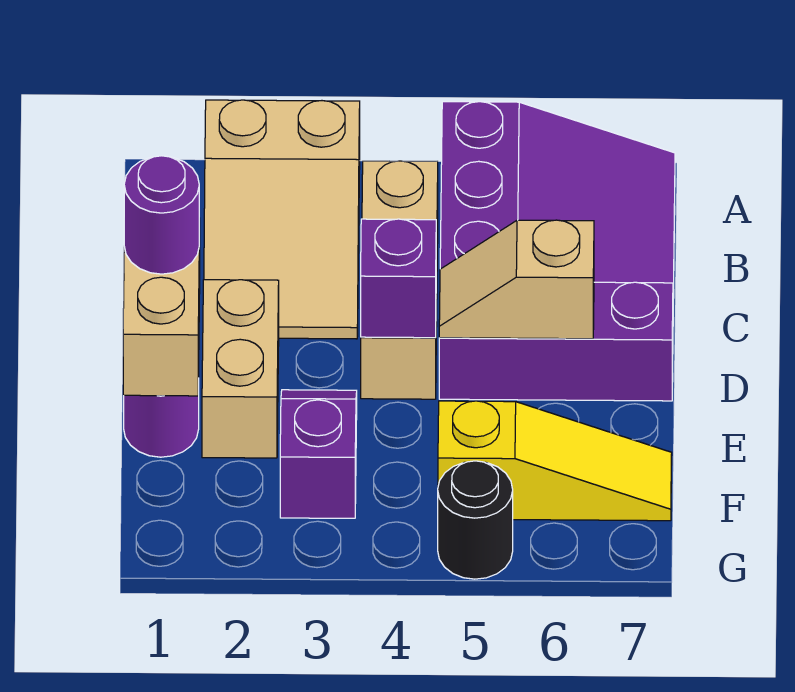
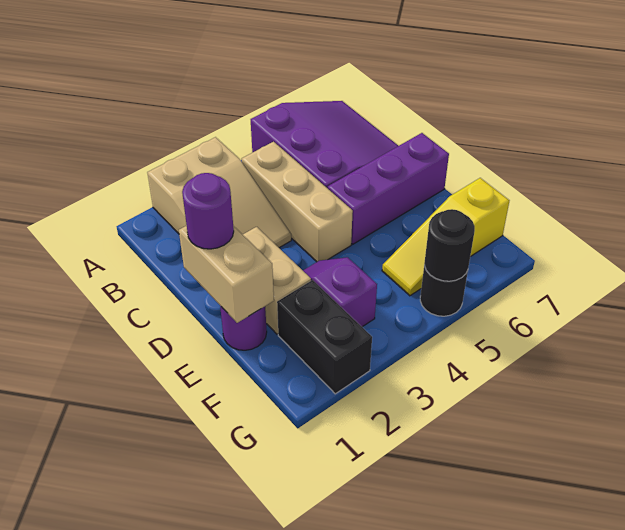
purple brick D4 level 2 -> none
tan slope D5:D6 level 2 top 6 -> none
none -> black brick F2:G2 level 1
yellow slope F5:F7 level 1 top 5 -> yellow slope F5:F7 level 1 top 7
none -> black round brick G5 level 2

